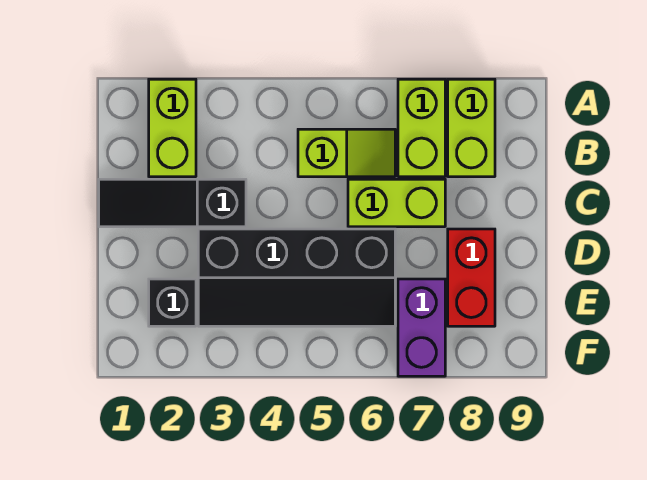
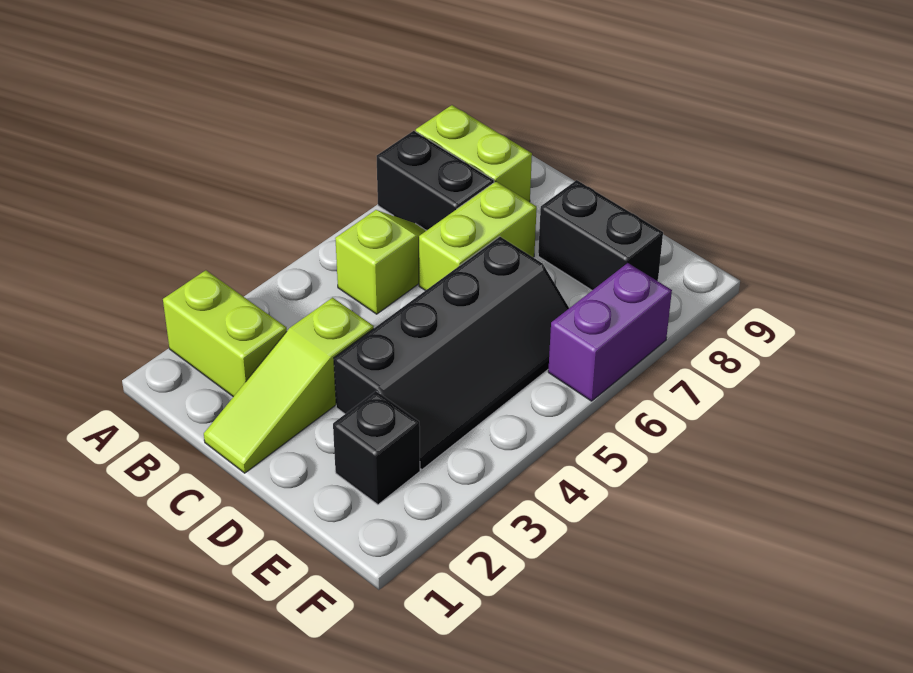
lime brick A7:B7 level 1 -> black brick A7:B7 level 1
black slope C1:C3 level 1 top 3 -> lime slope C1:C3 level 1 top 3
red brick D8:E8 level 1 -> black brick D8:E8 level 1
purple brick E7:F7 level 1 -> purple brick F6:F7 level 1

